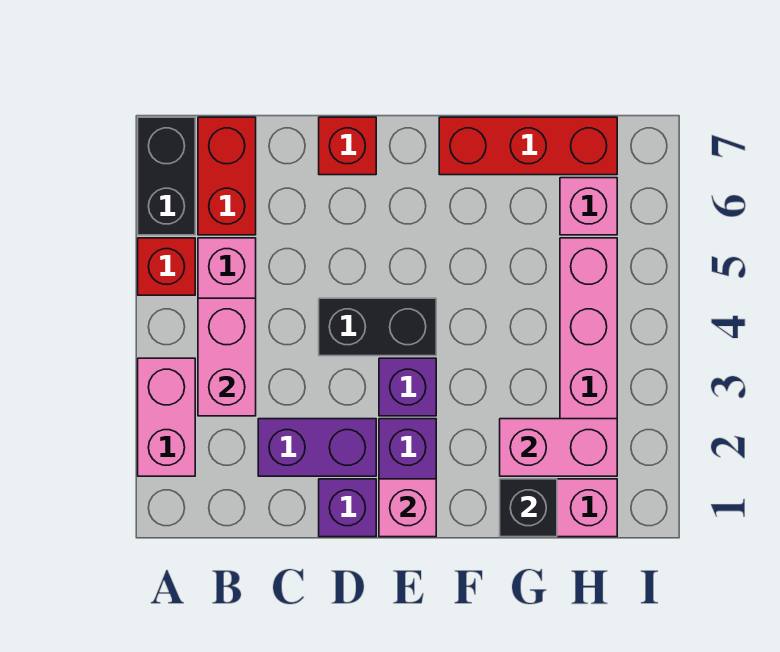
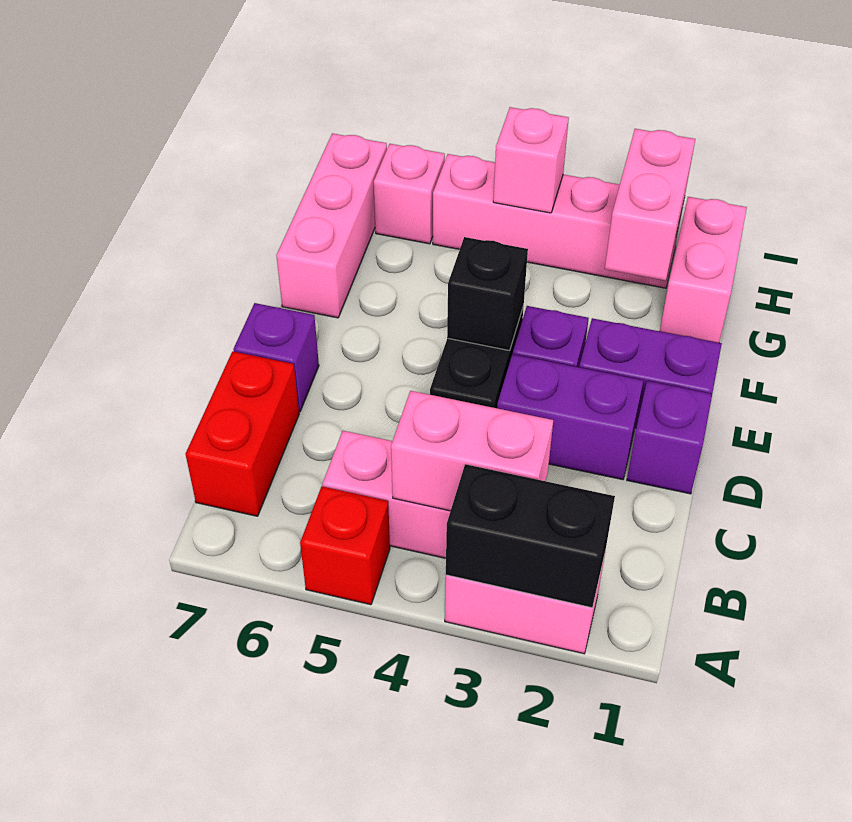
black brick A6:A7 level 1 -> black brick A2:A3 level 2
red brick B6:B7 level 1 -> red brick B7:C7 level 1
purple brick C2:D2 level 1 -> purple brick D2:D3 level 1
red brick D7 level 1 -> purple brick D7 level 1
pink brick E1 level 2 -> pink brick H4 level 2
red brick F7:H7 level 1 -> pink brick F7:H7 level 1
black brick G1 level 2 -> black brick E4 level 2

